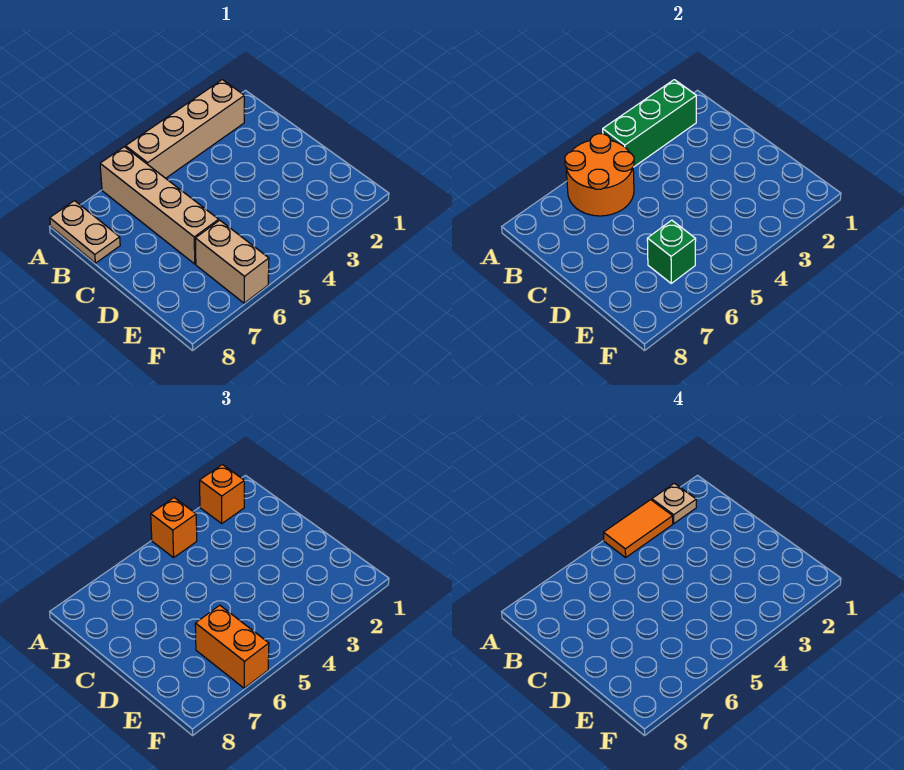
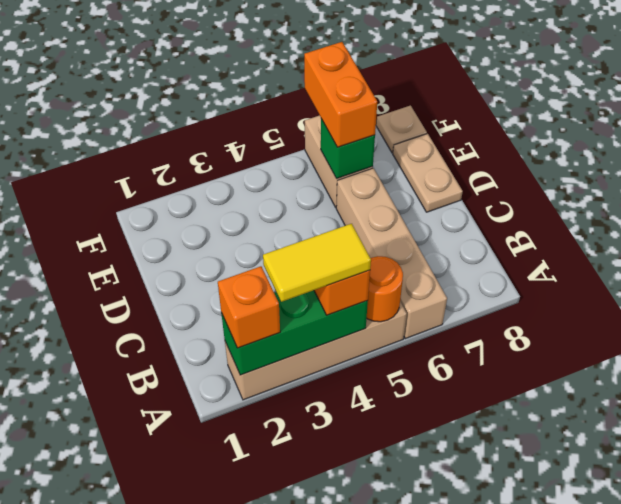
tan plate A2 level 4 -> tan plate F8 level 1
orange tile A3:A4 level 4 -> yellow tile A3:A4 level 4
orange round brick A5:B6 level 2 -> orange round brick A5 level 2
tan plate A8:B8 level 1 -> tan plate D8:E8 level 1

